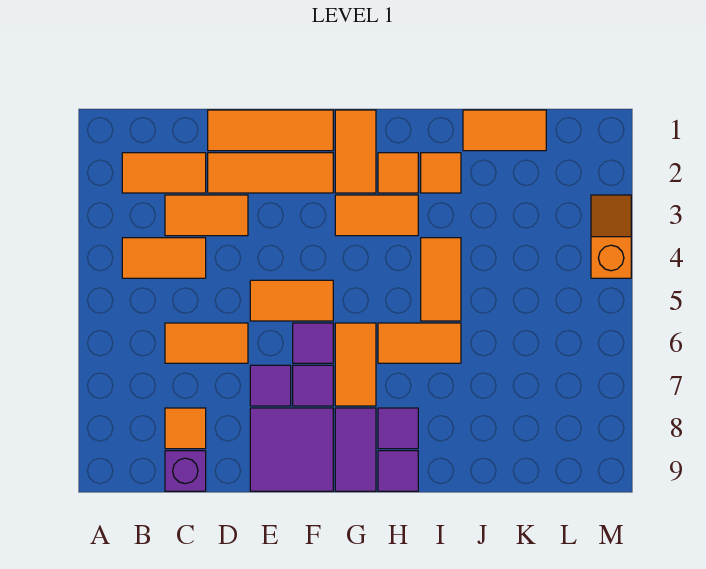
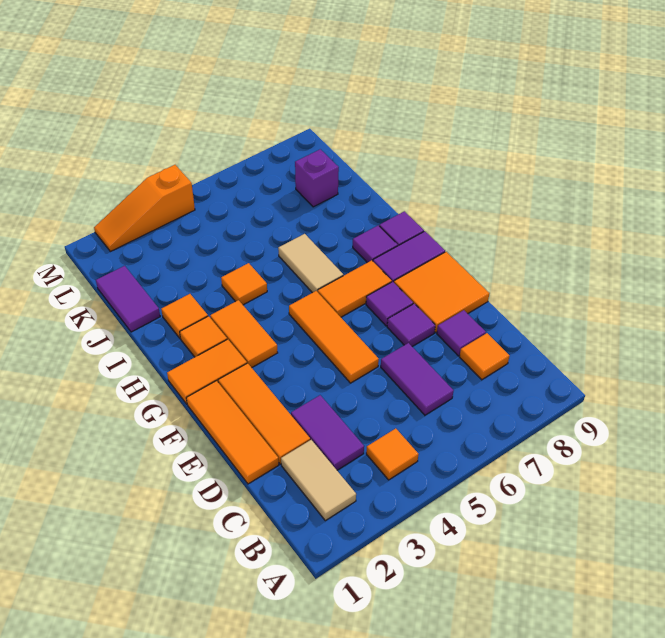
orange tile B2:C2 level 1 -> tan tile B2:C2 level 1
orange tile B4:C4 level 1 -> orange tile B4 level 1
orange tile C3:D3 level 1 -> purple tile C3:D3 level 1
orange tile C6:D6 level 1 -> purple tile C6:D6 level 1
purple brick C9 level 1 -> purple brick K8 level 1
orange tile E5:F5 level 1 -> orange tile E5:G5 level 1
purple tile E8:F9 level 1 -> orange tile E8:F9 level 1
purple tile F6 level 1 -> purple tile D8 level 1
orange tile H6:I6 level 1 -> tan tile H6:I6 level 1
orange tile I4:I5 level 1 -> orange tile I4 level 1
orange tile J1:K1 level 1 -> purple tile J1:K1 level 1
orange slope M3:M4 level 1 top 4 -> orange slope M2:M4 level 1 top 4

